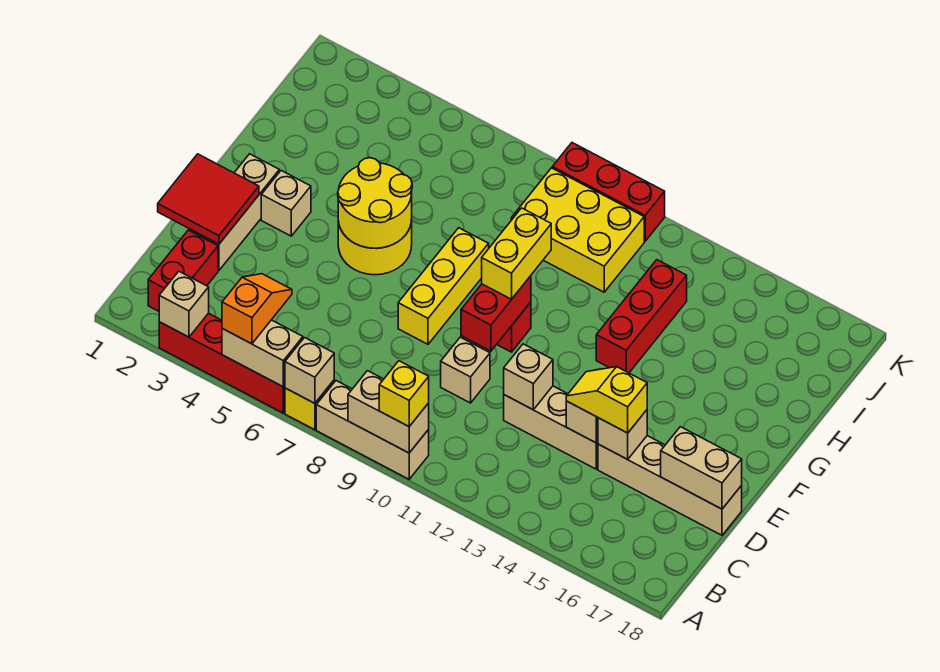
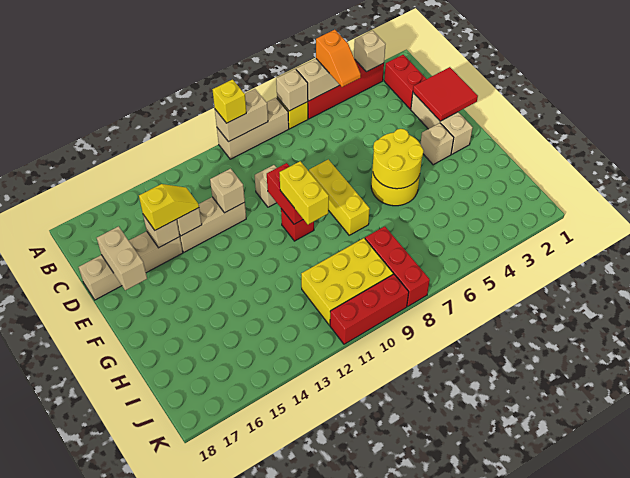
tan brick D17:D18 level 2 -> tan brick D17:E17 level 2
red brick G13:I13 level 1 -> red brick I8:K8 level 1

